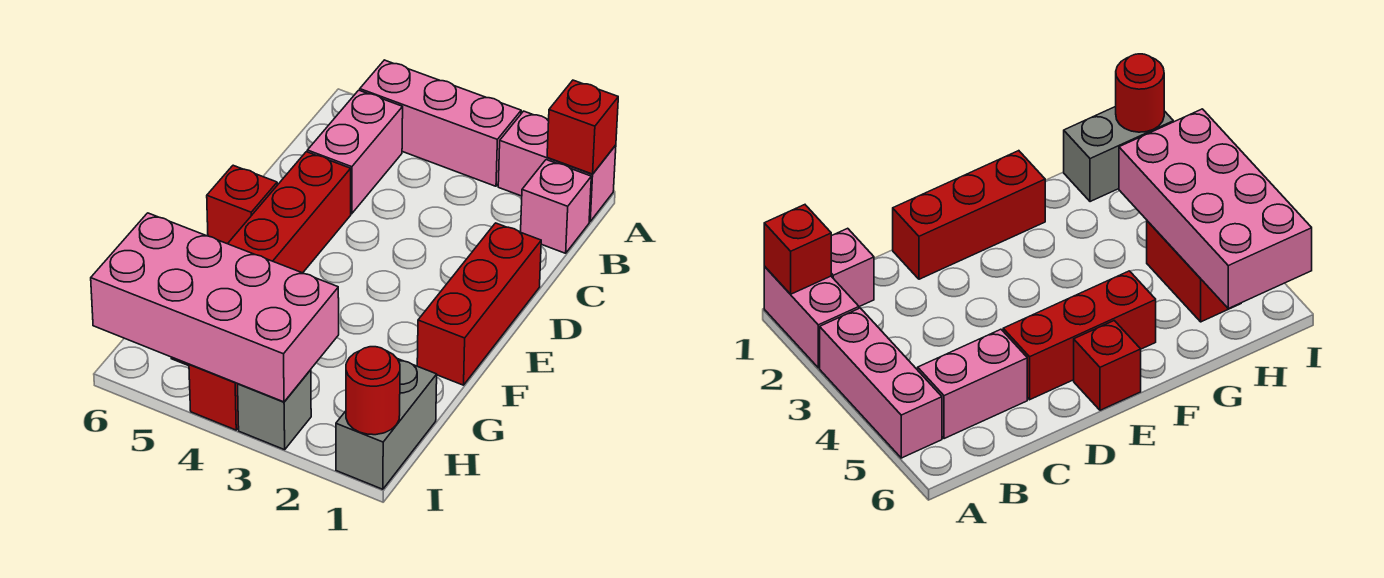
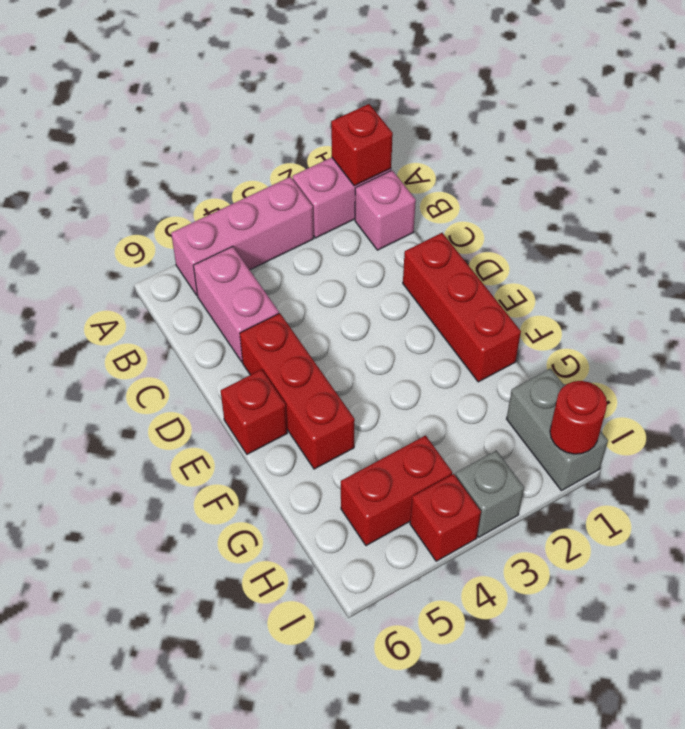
pink brick H3:I6 level 2 -> none

